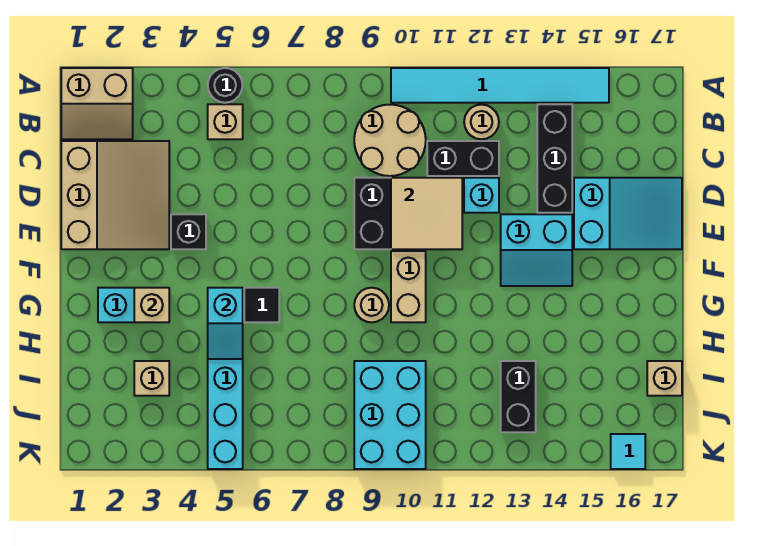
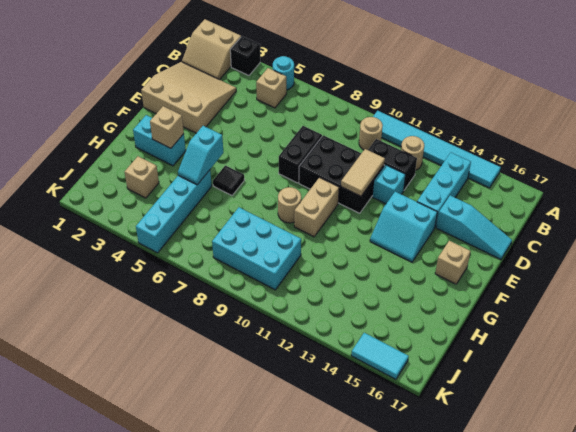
black round brick A5 level 1 -> cyan round brick A5 level 1
tan round brick B9:C10 level 1 -> tan round brick B10 level 1
black brick B14:D14 level 1 -> cyan brick B14:D14 level 1
tan slope C1:E3 level 1 top 1 -> tan slope C1:E3 level 1 top E
tan tile D10:E11 level 2 -> tan tile D11:E11 level 2
cyan slope D15:E17 level 1 top 15 -> cyan slope D15:D17 level 1 top 15
black brick E4 level 1 -> black brick A3 level 1
cyan brick I9:K10 level 1 -> cyan brick I8:J10 level 1
black brick I13:J13 level 1 -> black brick D8:E8 level 1
tan brick I17 level 1 -> tan brick F16 level 1
cyan tile K16 level 1 -> cyan tile K15:K16 level 1

